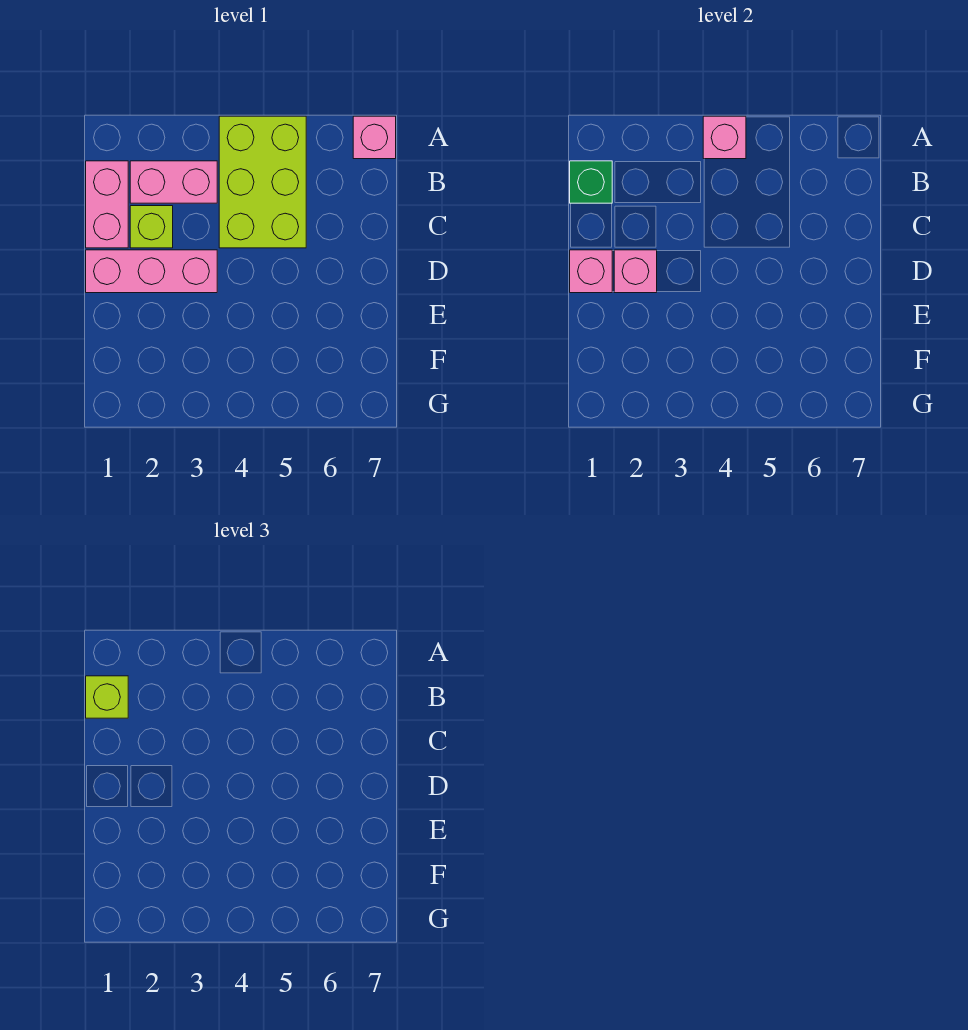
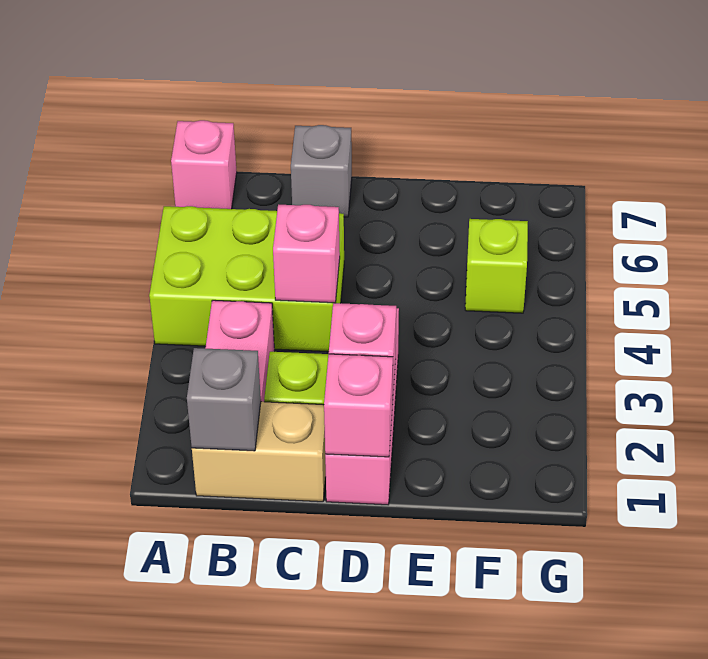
pink brick A4 level 2 -> pink brick C4 level 2
pink brick B1:C1 level 1 -> tan brick B1:C1 level 1
green brick B1 level 2 -> grey brick B1 level 2
lime brick B1 level 3 -> lime brick F5 level 1
none -> grey brick C7 level 1

